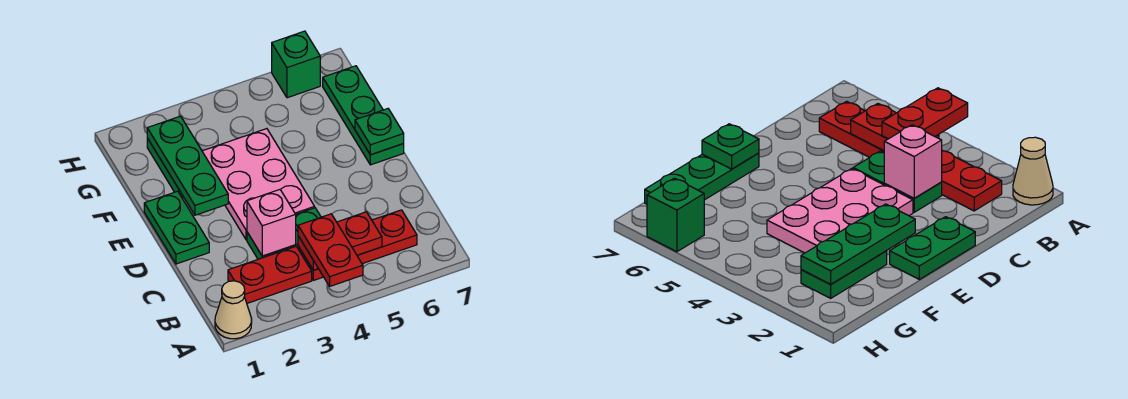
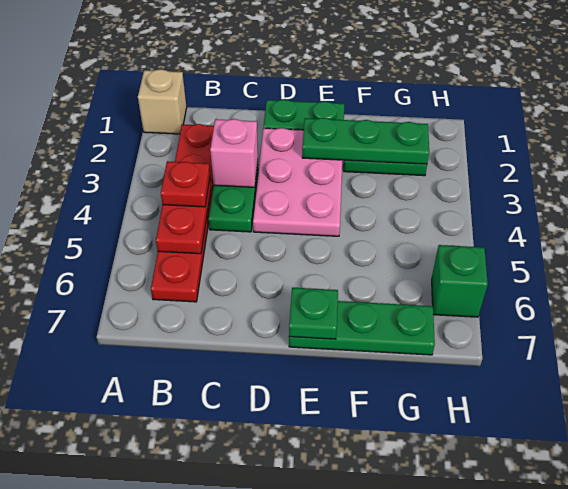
tan cone A1 level 1 -> tan brick A1 level 1
red plate A4:B4 level 3 -> red plate B4 level 3
pink plate D3:F4 level 1 -> pink plate D2:E4 level 1

